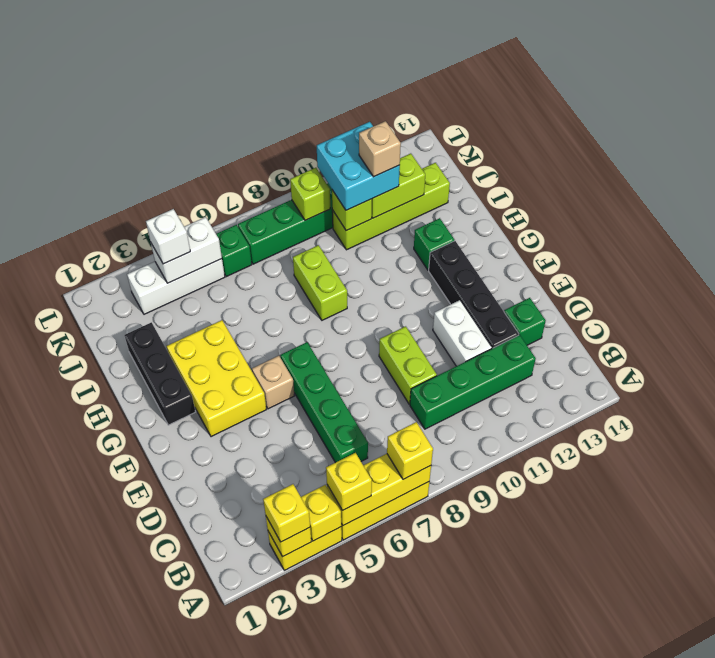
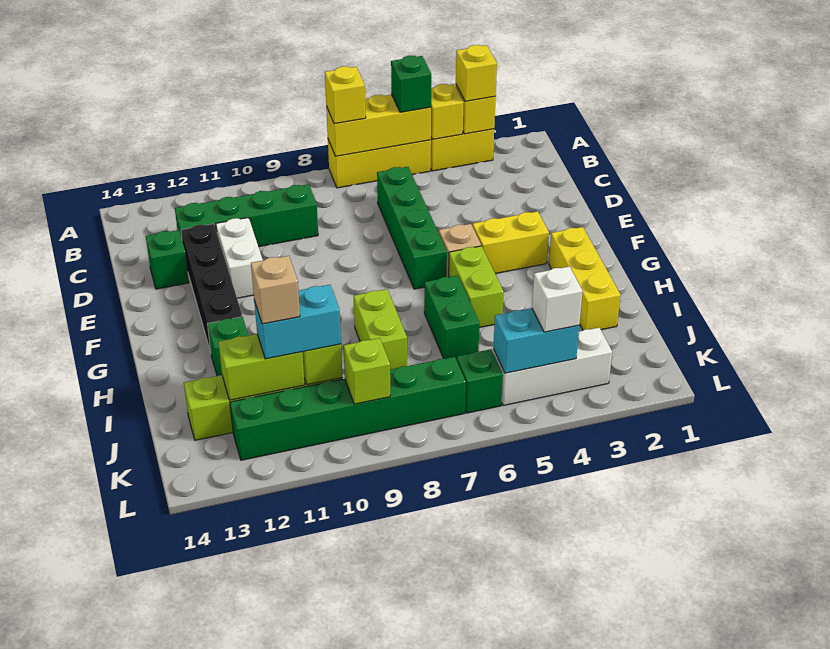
yellow brick A5 level 3 -> green brick A5 level 3
lime brick D9:E9 level 1 -> lime brick G5:H5 level 1
yellow brick F3:H4 level 1 -> yellow brick F3:F4 level 1
black brick G2:I2 level 1 -> yellow brick G2:I2 level 1
none -> green brick H6:I6 level 1
cyan brick J10:K11 level 3 -> cyan brick J10:J11 level 3
white brick K4:K5 level 2 -> cyan brick K4:K5 level 2

